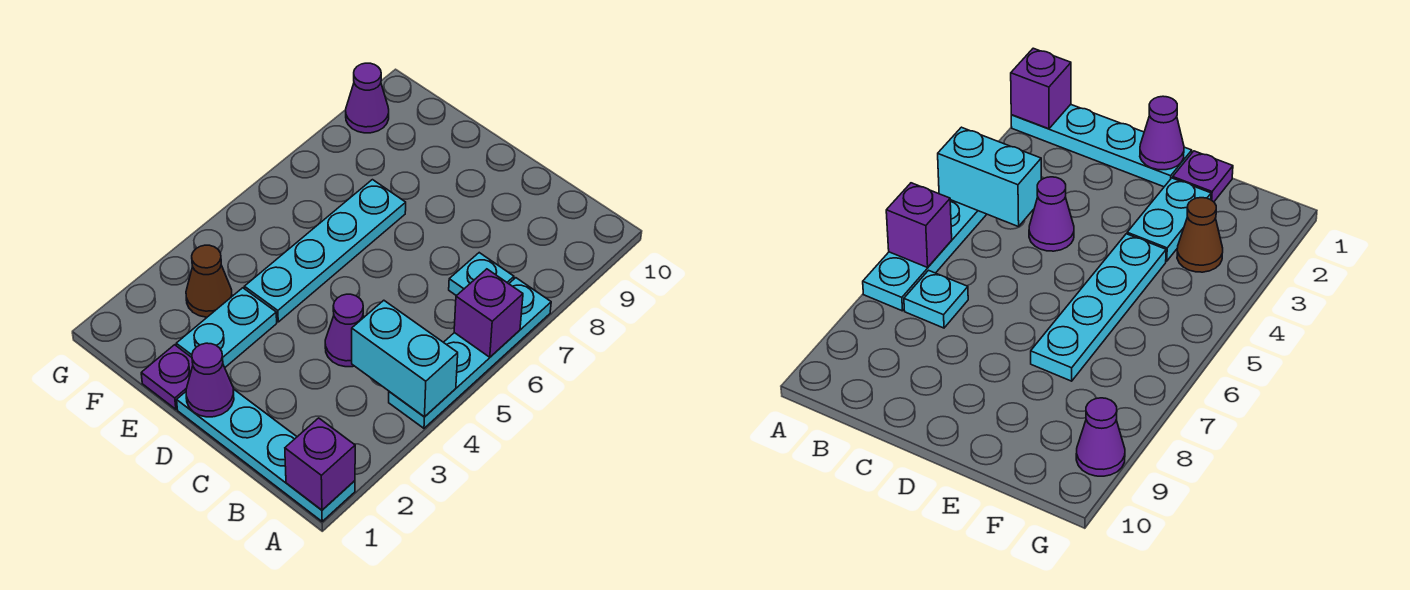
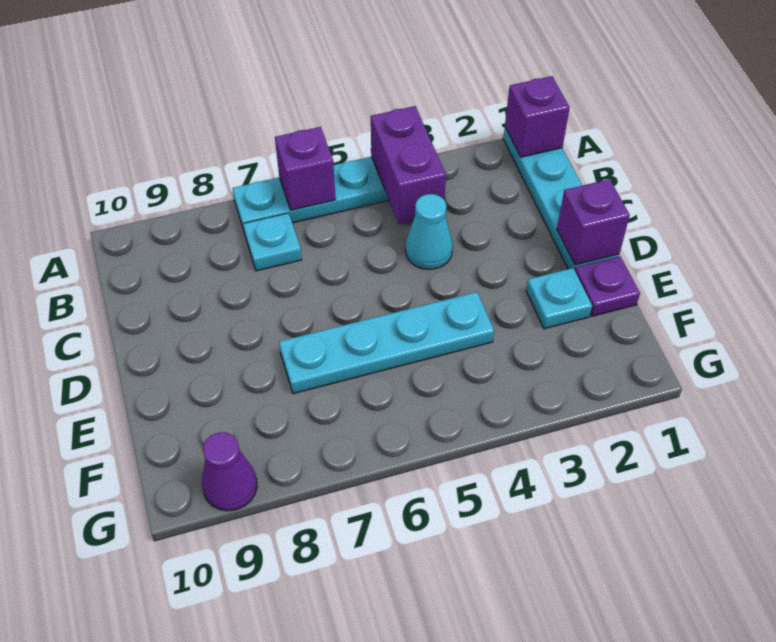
cyan brick A4:B4 level 2 -> purple brick A4:B4 level 2
purple cone C4 level 1 -> cyan cone C4 level 1
purple cone D1 level 2 -> purple brick D1 level 2
cyan plate E2:E3 level 1 -> cyan plate E2 level 1
brown cone F3 level 1 -> none

